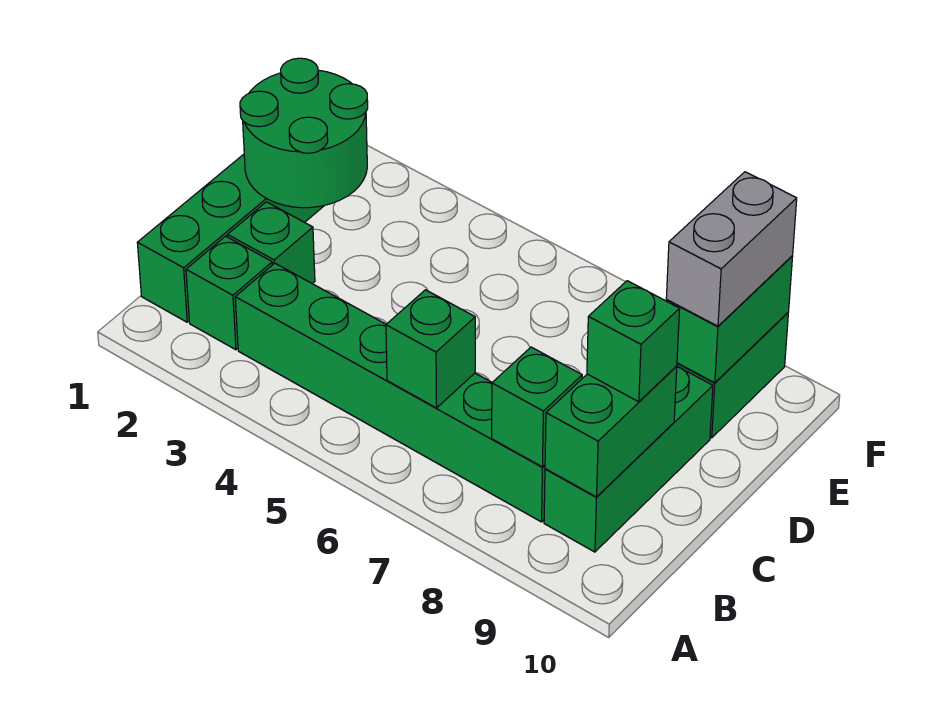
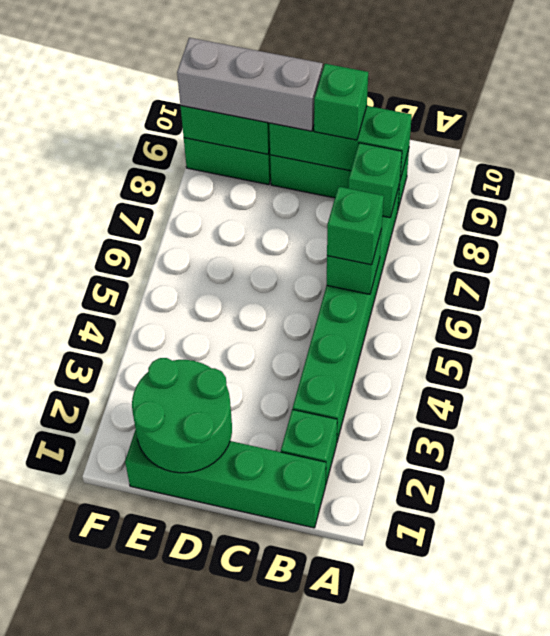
green brick B9:C9 level 2 -> green brick B9:D9 level 2
green brick C2 level 1 -> green brick B6 level 3
grey brick E9:F9 level 3 -> grey brick D9:F9 level 3

